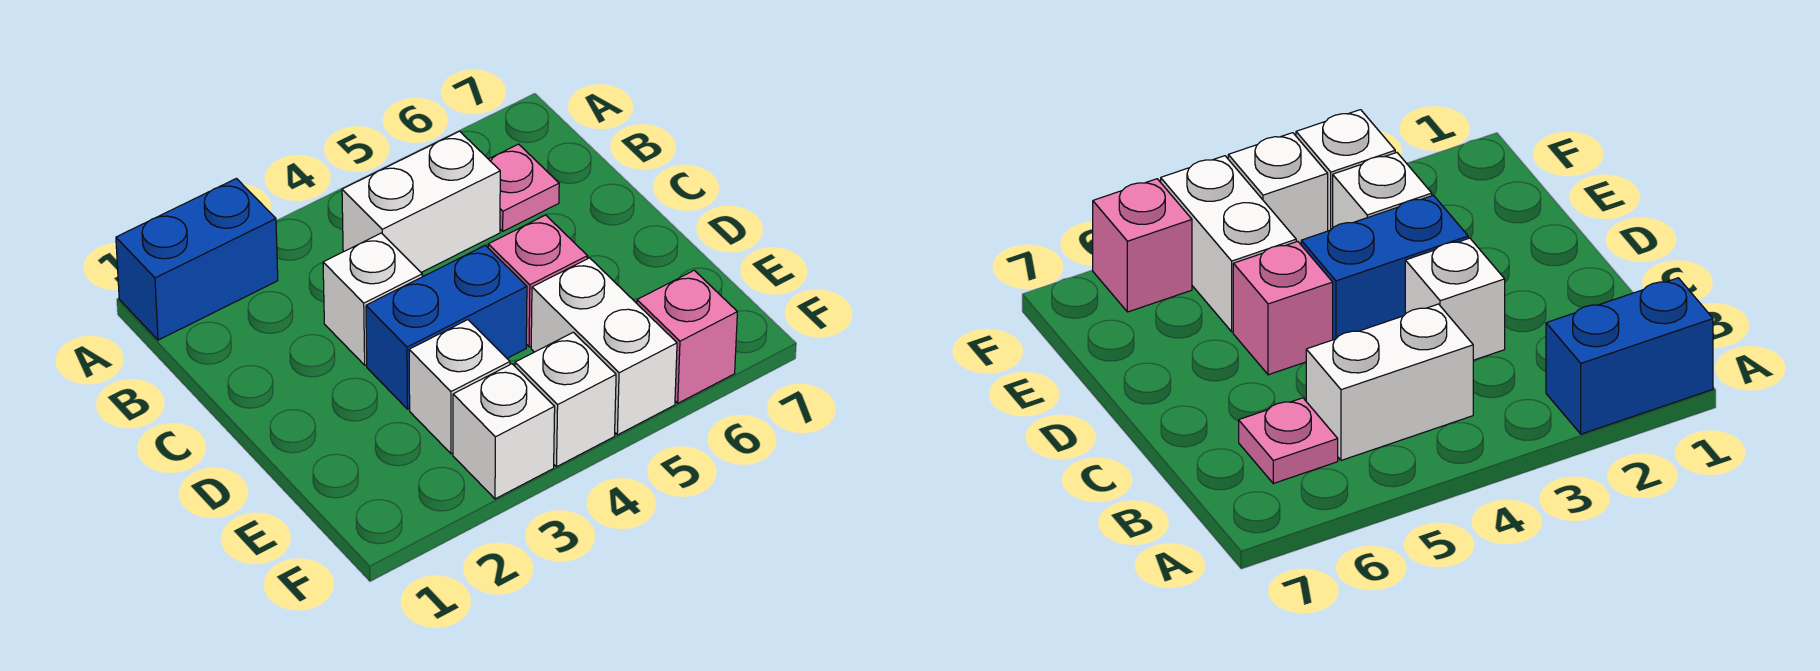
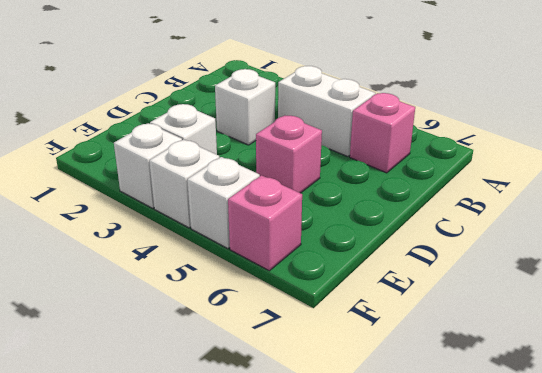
blue brick A1:A2 level 1 -> none
pink plate B6 level 1 -> pink brick B6 level 1
blue brick D3:D4 level 1 -> none
white brick E5:F5 level 1 -> white brick F5 level 1

